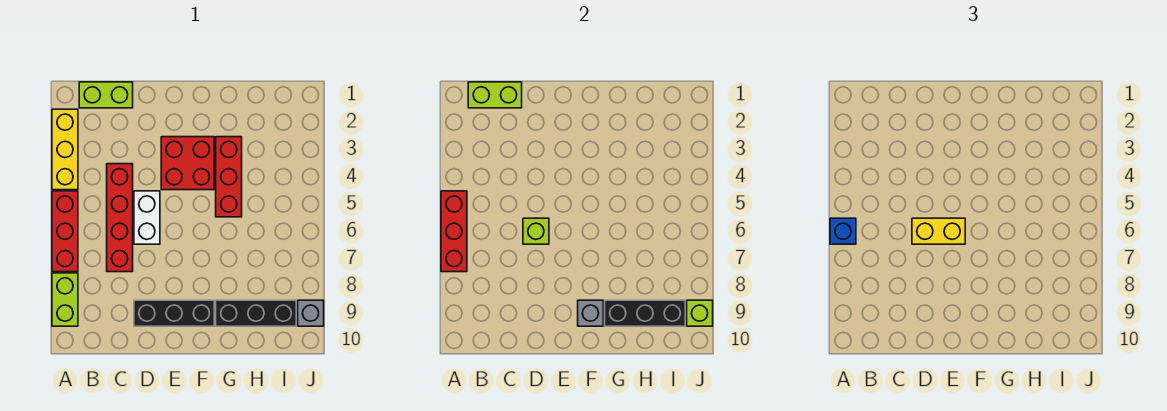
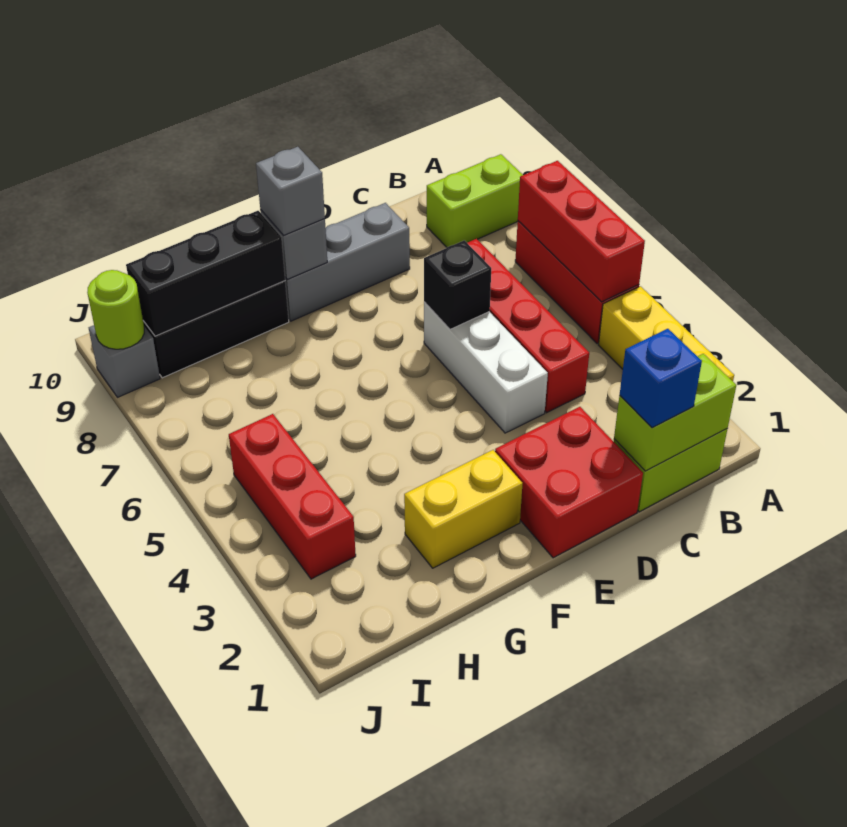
blue brick A6 level 3 -> blue brick C1 level 3
lime brick A8:A9 level 1 -> lime brick A9:B9 level 1
white brick D5:D6 level 1 -> white brick D4:D6 level 1
lime brick D6 level 2 -> black brick D6 level 2
yellow brick D6:E6 level 3 -> yellow brick F2:G2 level 1
black brick D9:F9 level 1 -> grey brick D9:F9 level 1
red brick E3:F4 level 1 -> red brick D1:E2 level 1
none -> grey brick F9 level 3
red brick G3:G5 level 1 -> red brick I3:I5 level 1
lime brick J9 level 2 -> lime round brick J9 level 2

